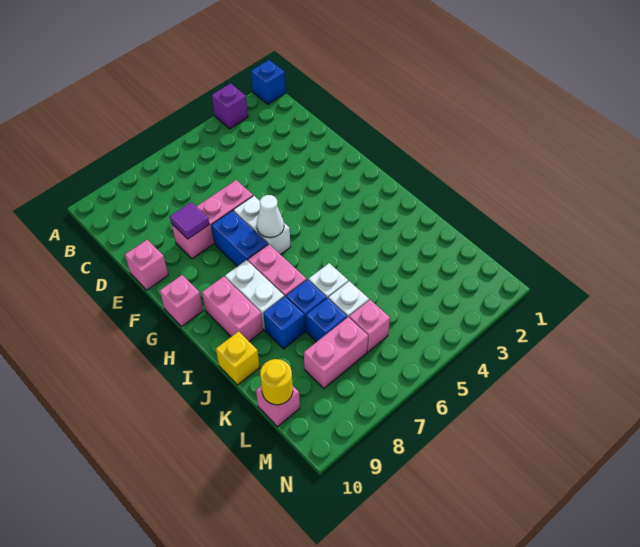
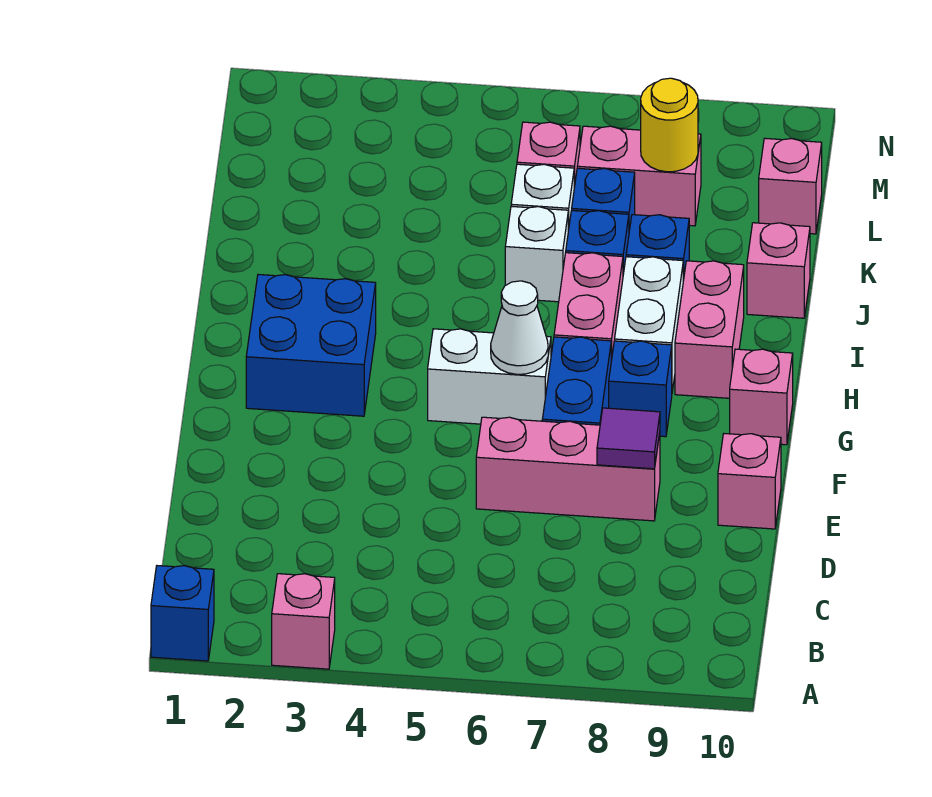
purple brick A3 level 1 -> pink brick A3 level 1
white brick F6:G6 level 1 -> white brick G5:G6 level 1
none -> blue brick G2:H3 level 1
none -> blue brick G8 level 1
yellow brick J10 level 1 -> pink brick J10 level 1
yellow round brick L10 level 2 -> yellow round brick L8 level 2

